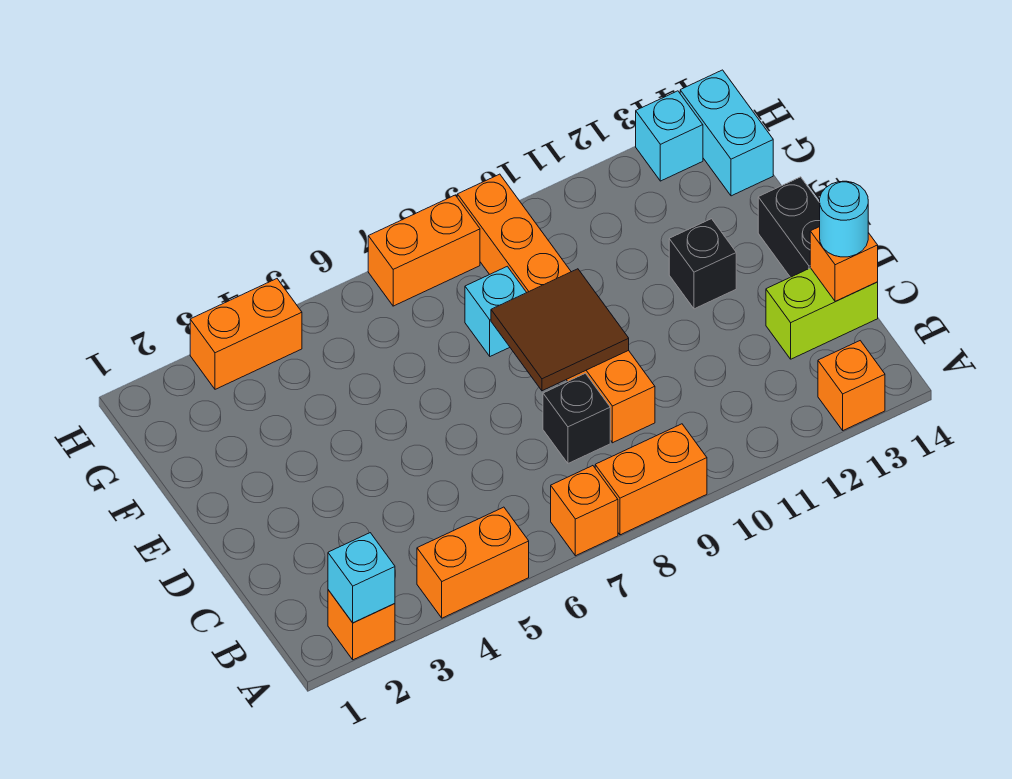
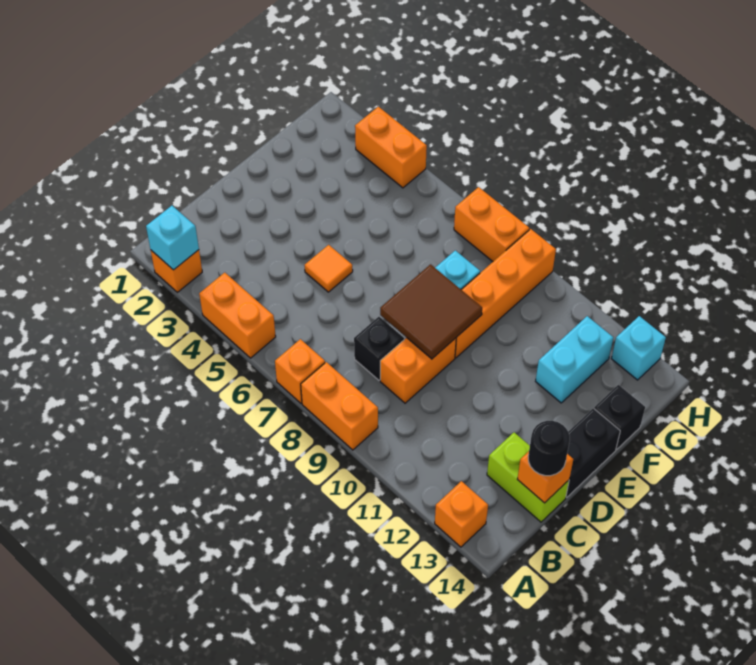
cyan round brick C14 level 3 -> black round brick C14 level 3
none -> orange tile D5 level 1
black brick E12 level 1 -> black brick F14 level 1
cyan brick G14:H14 level 1 -> cyan brick F12:G12 level 1

